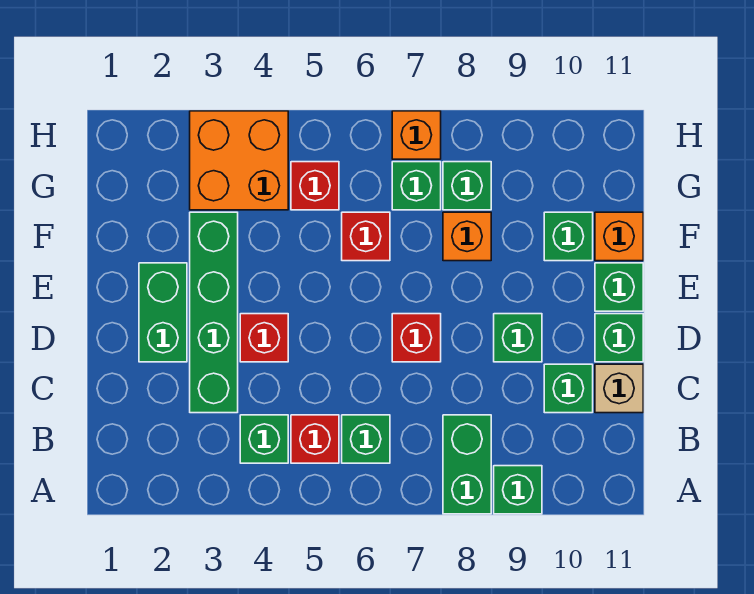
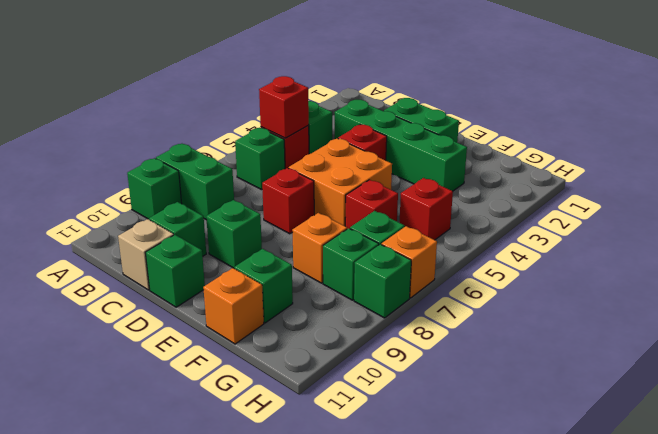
none -> red brick B5 level 2
green brick E11 level 1 -> green brick H8 level 1
orange brick G3:H4 level 1 -> orange brick D5:E6 level 1

